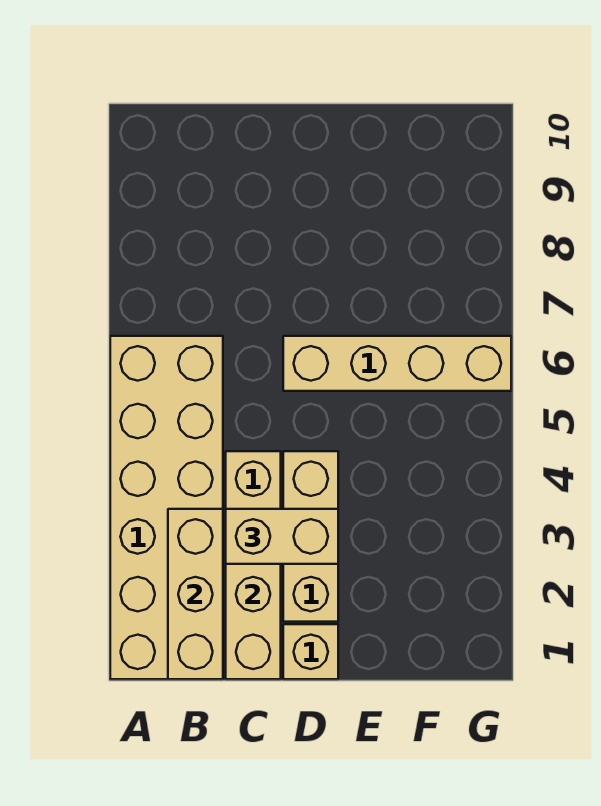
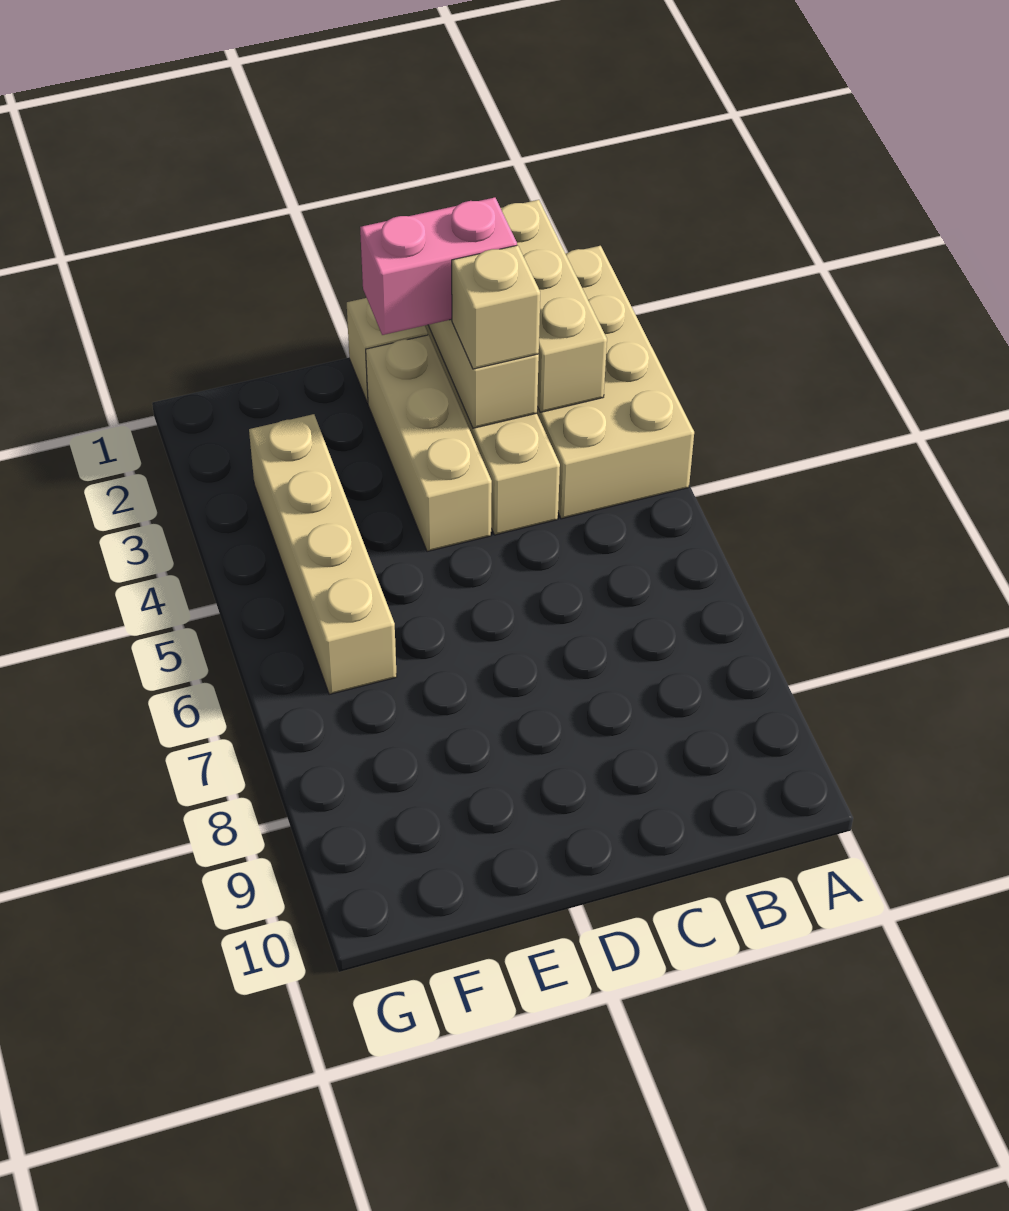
tan brick A1:B6 level 1 -> tan brick A1:B4 level 1
none -> pink brick C2:D2 level 3
tan brick C3:D3 level 3 -> tan brick C3 level 3
tan brick D6:G6 level 1 -> tan brick F3:F6 level 1

